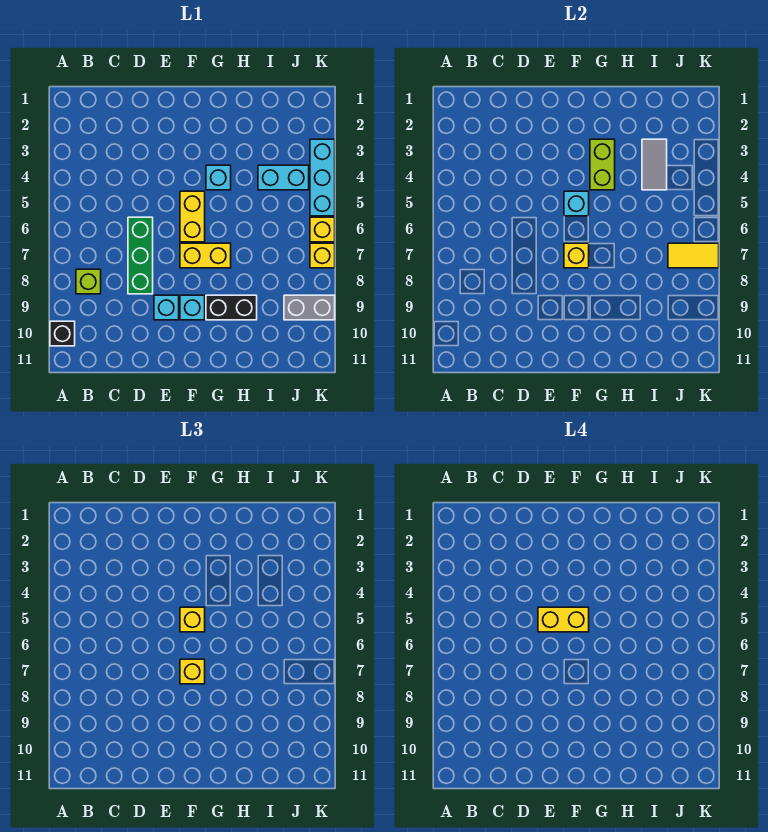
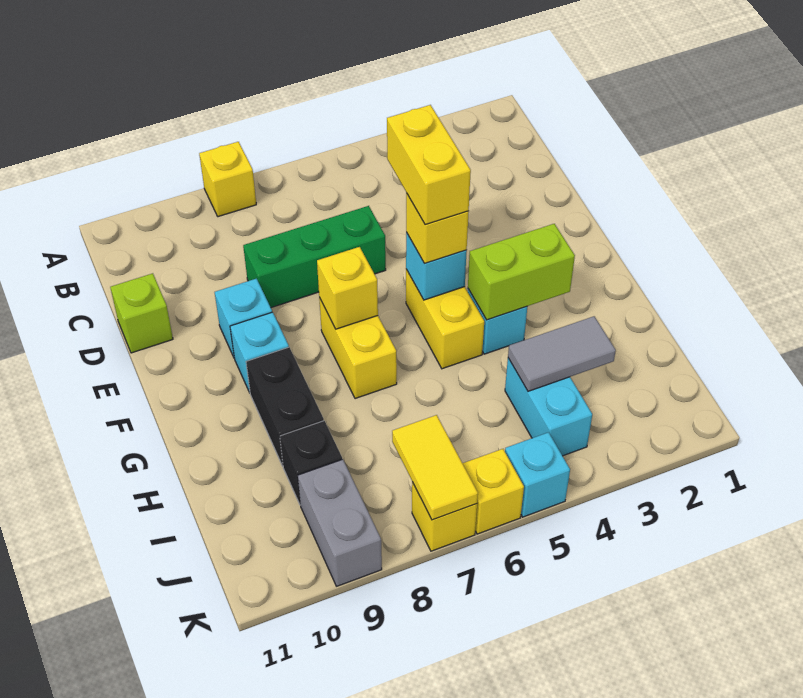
black brick A10 level 1 -> black brick I9 level 1
lime brick B8 level 1 -> lime brick D11 level 1
yellow brick F5:F6 level 1 -> yellow brick F5:G5 level 1
yellow brick F7 level 3 -> yellow brick A8 level 1
cyan brick K3:K5 level 1 -> cyan brick K5 level 1

